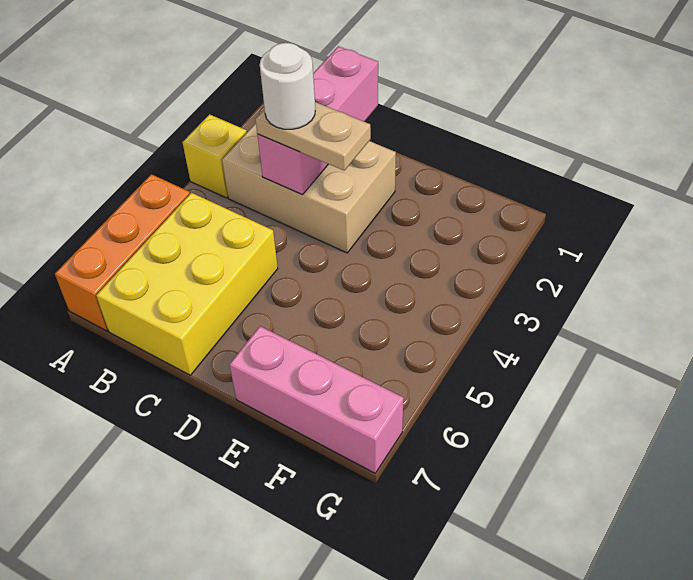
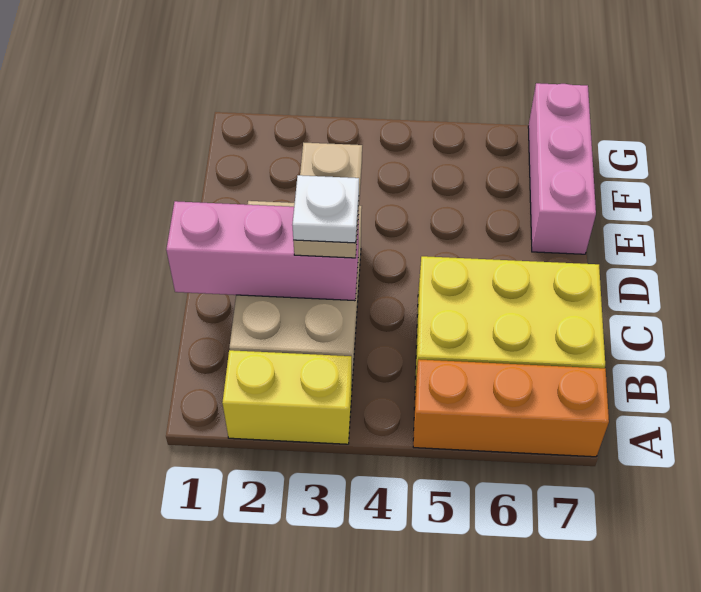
yellow brick A3 level 1 -> yellow brick A2:A3 level 1
white round brick C3 level 4 -> white plate C3 level 4

